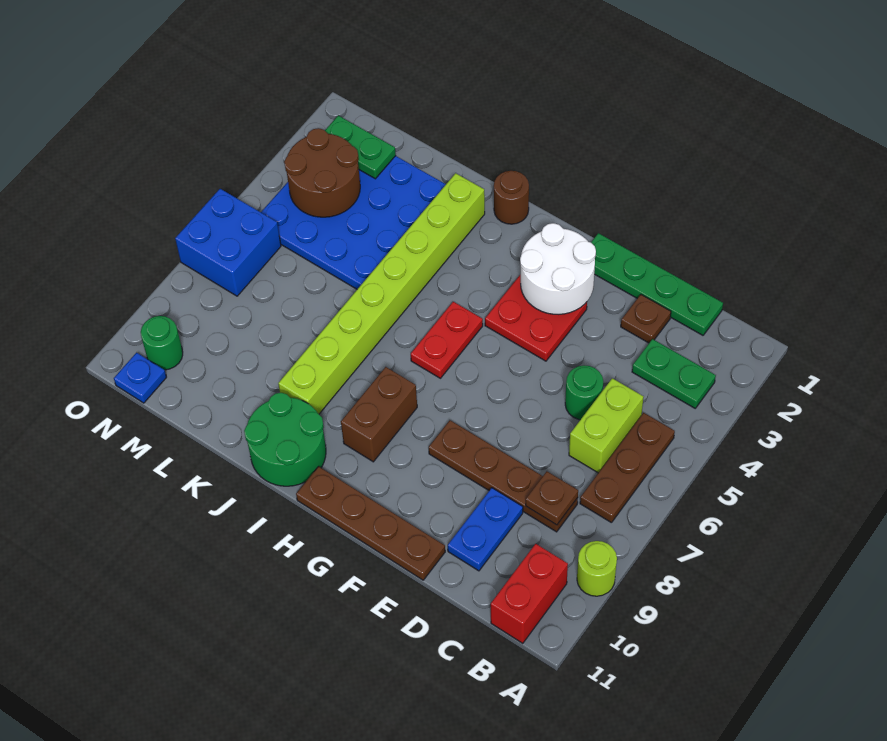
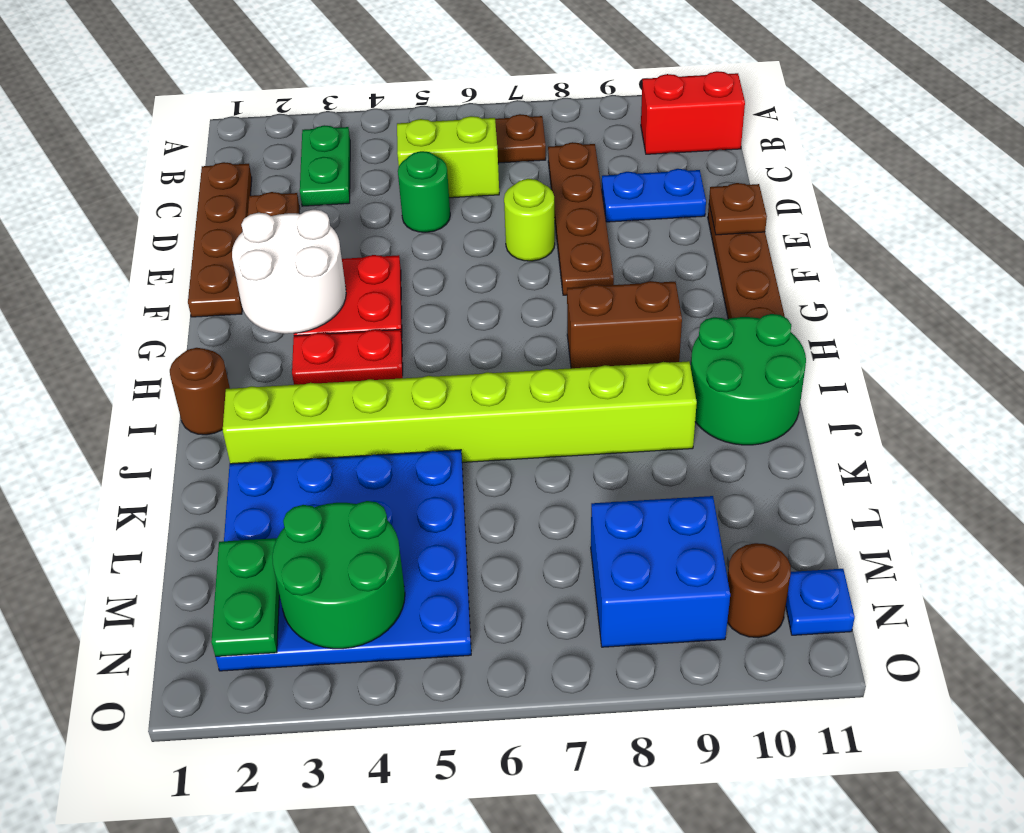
lime round brick A9 level 1 -> lime round brick E7 level 1
green plate C1:F1 level 1 -> brown plate C1:F1 level 1
brown plate C8 level 2 -> brown plate E11 level 2
red plate H5:H6 level 1 -> red plate H3:H4 level 1
brown round brick M3:N4 level 2 -> green round brick M3:N4 level 2
blue brick N6:O7 level 1 -> blue brick M8:N9 level 1
green round brick N10 level 1 -> brown round brick N10 level 1

